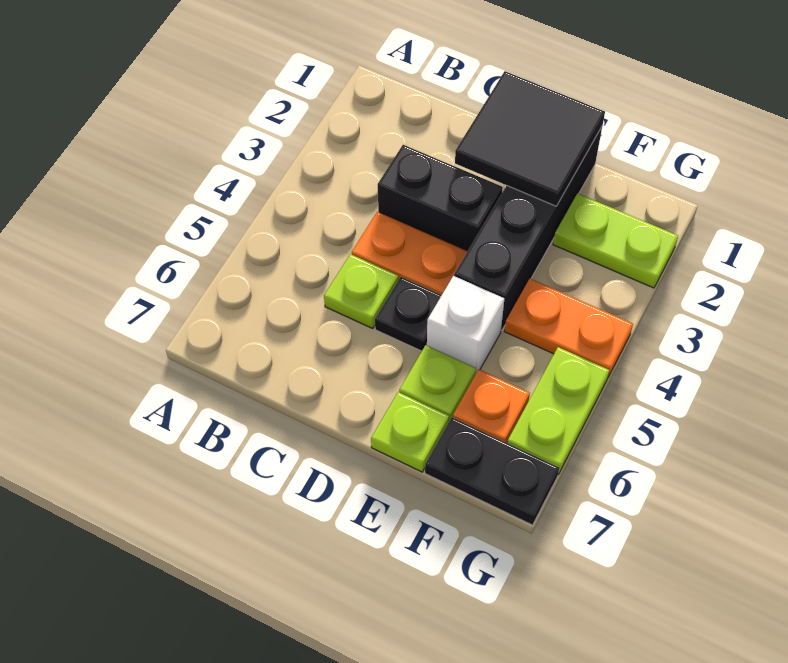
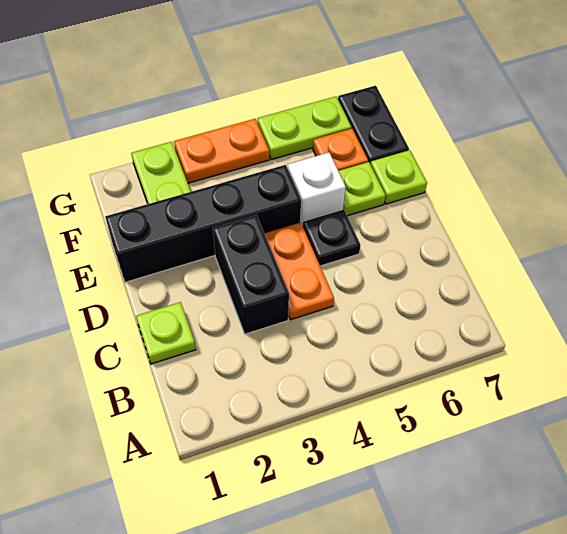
lime plate C5 level 1 -> lime plate C1 level 1
black tile D1:E2 level 2 -> none
orange plate F4:G4 level 1 -> orange plate G3:G4 level 1

